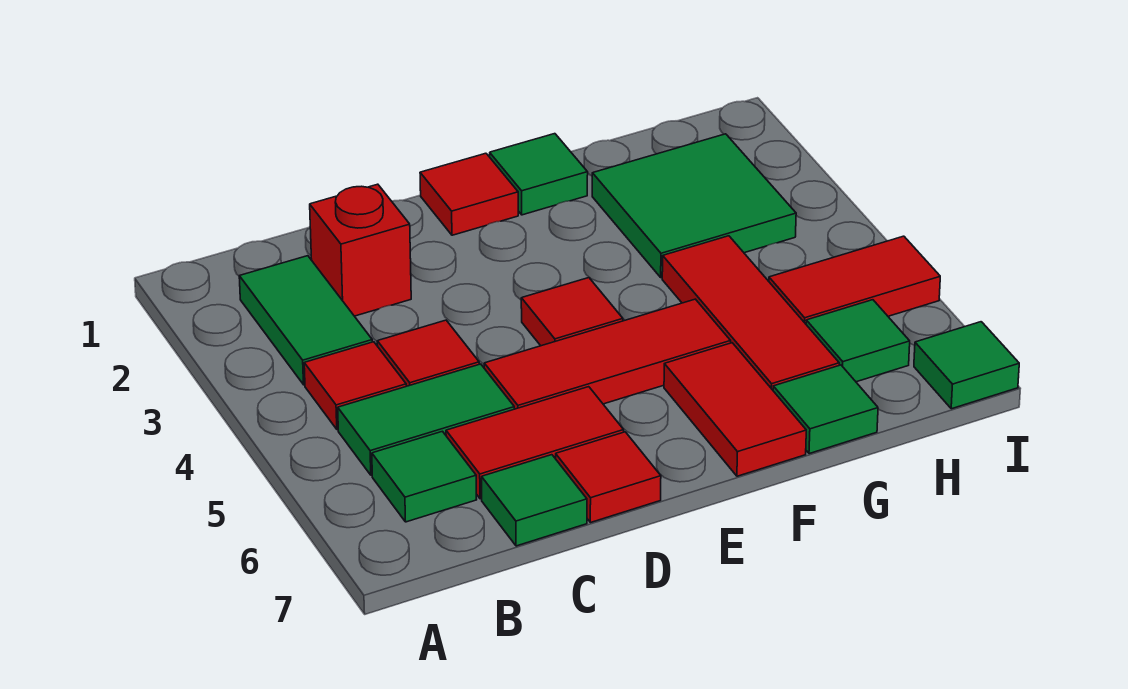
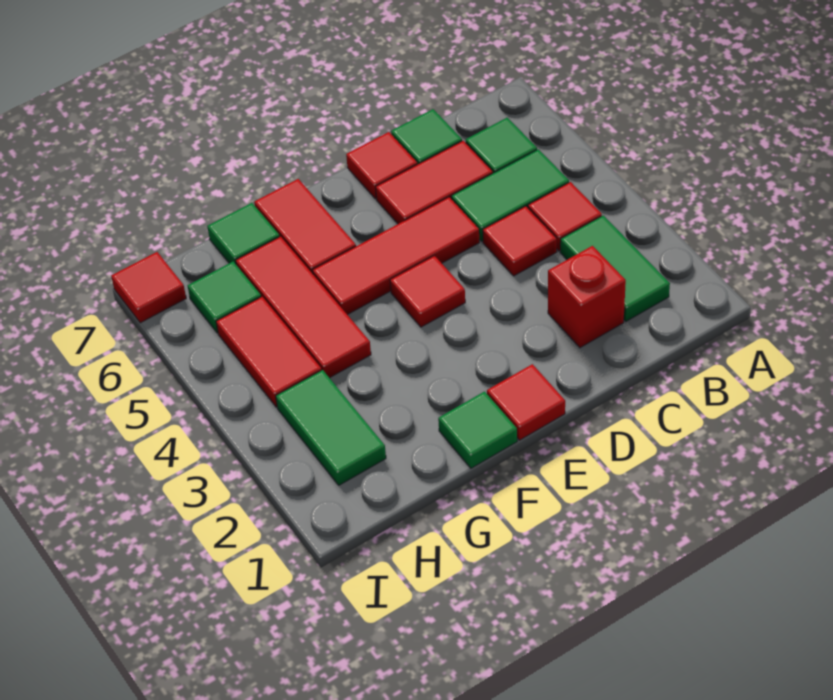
green tile G2:H3 level 1 -> green tile H2:H3 level 1
red tile H5:I5 level 1 -> red tile H4:H5 level 1
green tile I7 level 1 -> red tile I7 level 1

